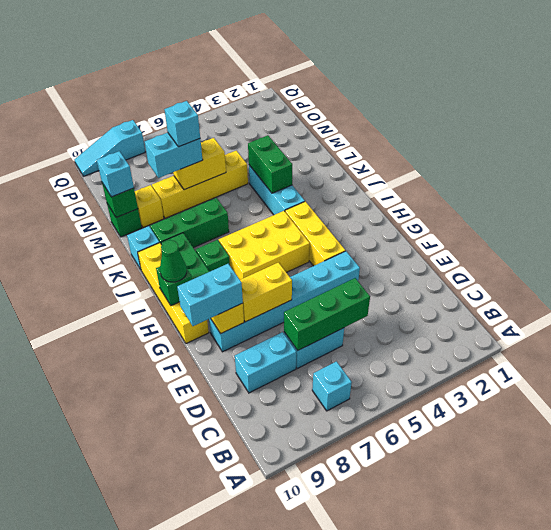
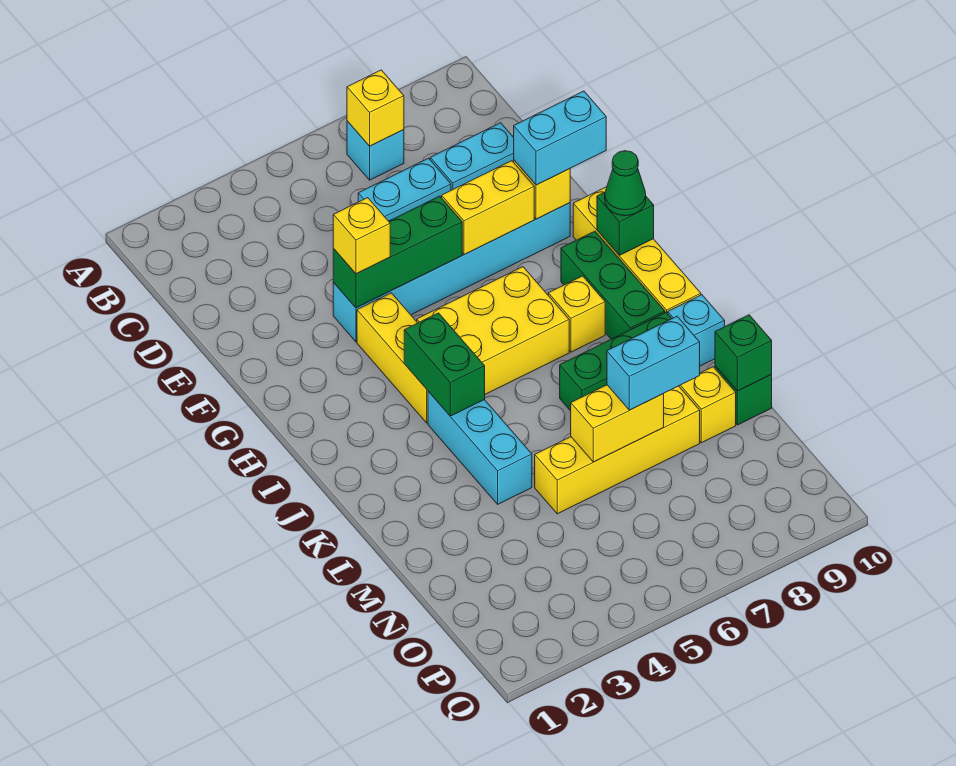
none -> yellow brick B7 level 2
green brick D5:D7 level 2 -> green brick F4:F6 level 2
none -> yellow brick F4 level 3
green brick I8 level 1 -> yellow brick I8 level 1
green brick K4:L4 level 2 -> green brick I4:J4 level 2
cyan brick M7 level 4 -> none
cyan brick M10 level 3 -> none
cyan slope Q8:Q10 level 1 top 8 -> none

